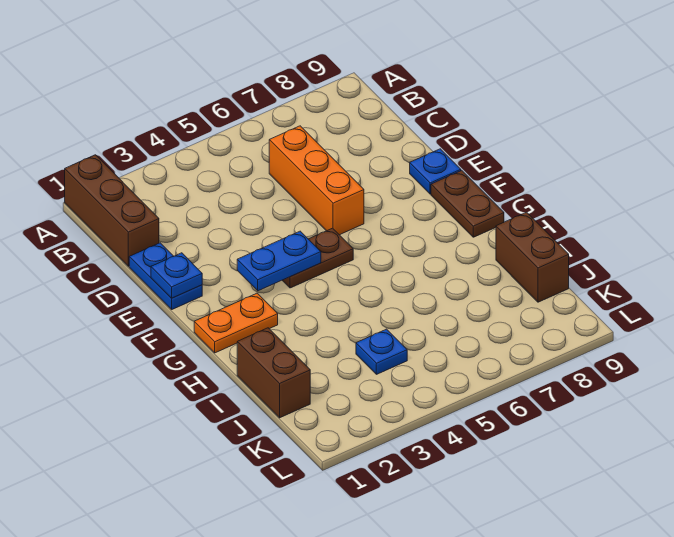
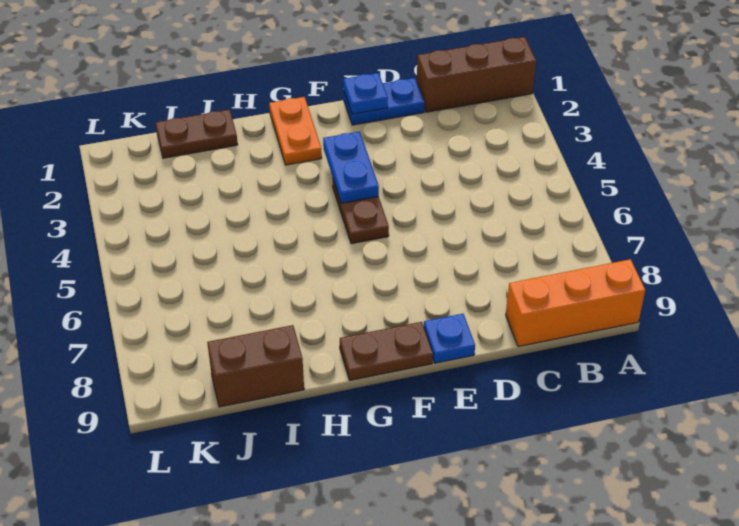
orange brick C6:E6 level 1 -> orange brick A9:C9 level 1
brown brick I1:J1 level 1 -> brown plate I1:J1 level 1
blue plate J4 level 1 -> none

